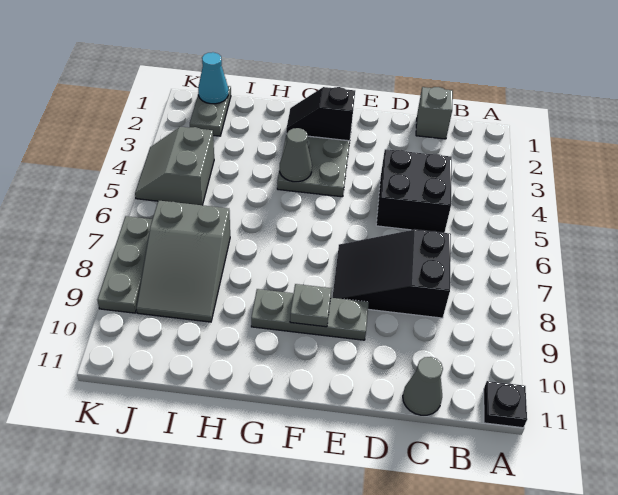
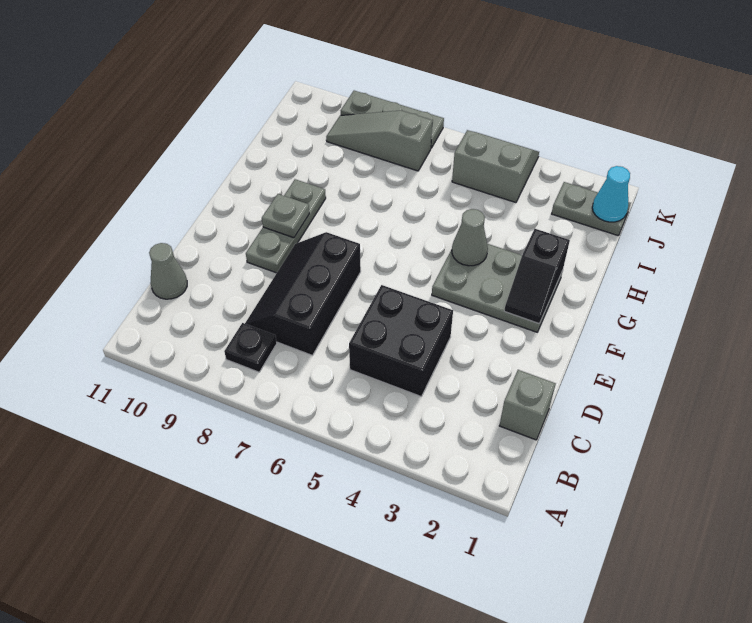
black plate A11 level 1 -> black plate B8 level 1
black slope C7:E8 level 1 top C -> black slope C7:E8 level 1 top 7
black slope F2:G2 level 2 top F -> black slope F2:G2 level 2 top G
grey slope I7:J9 level 1 top 7 -> grey slope J7:J9 level 1 top 7

